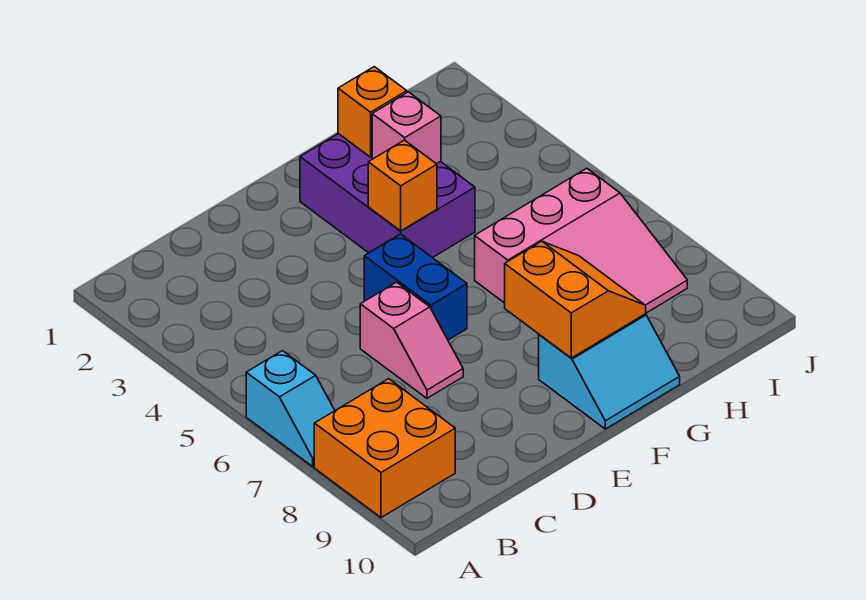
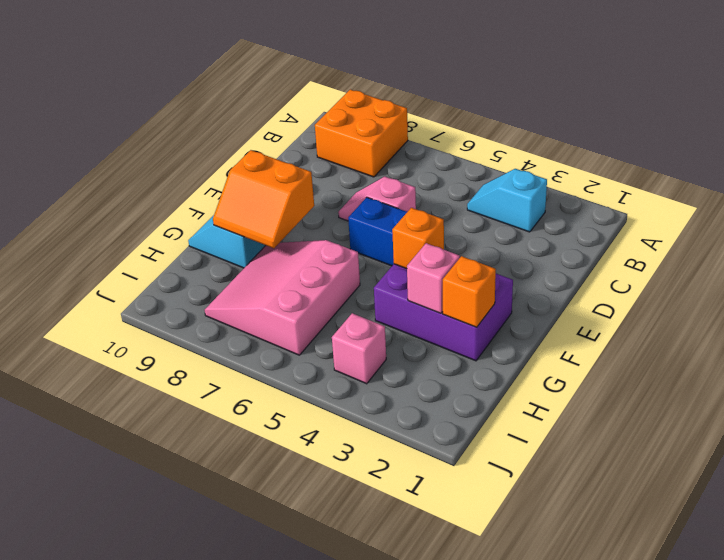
cyan slope A6:A7 level 1 top 6 -> cyan slope B3:B4 level 1 top 3
none -> pink brick I4 level 1

